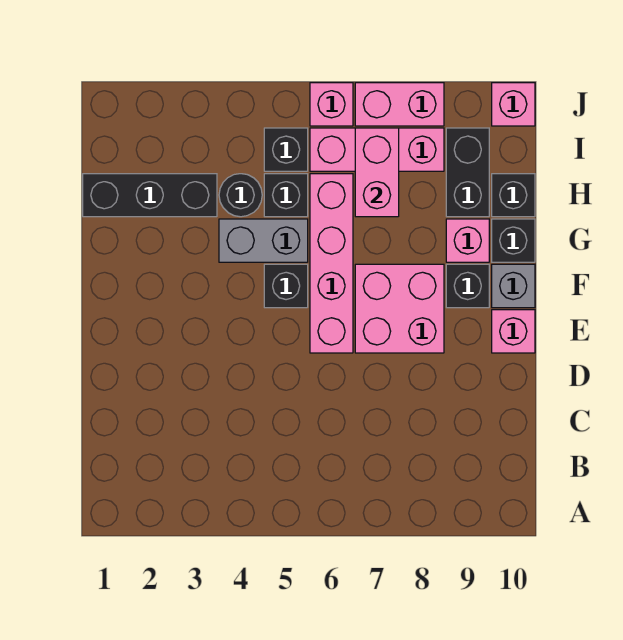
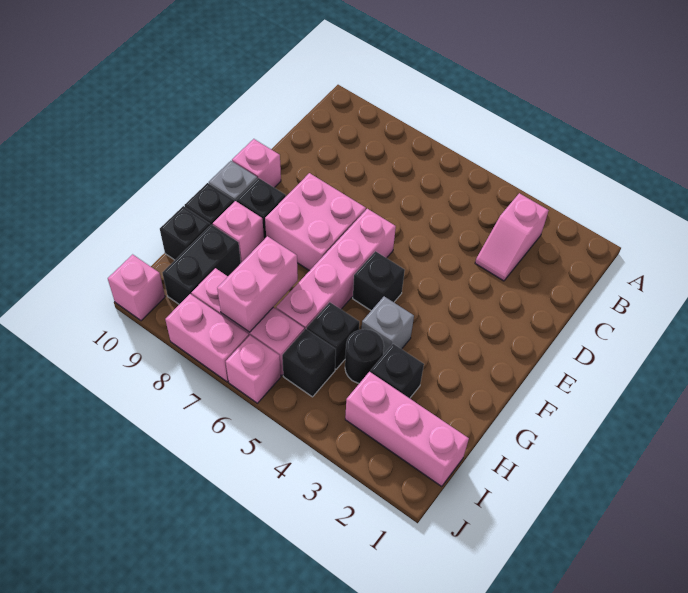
none -> pink slope B3:C3 level 1 top B
grey brick G4:G5 level 1 -> grey brick G4 level 1
black brick H1:H3 level 1 -> black brick H3 level 1
none -> pink brick I1:I3 level 1

